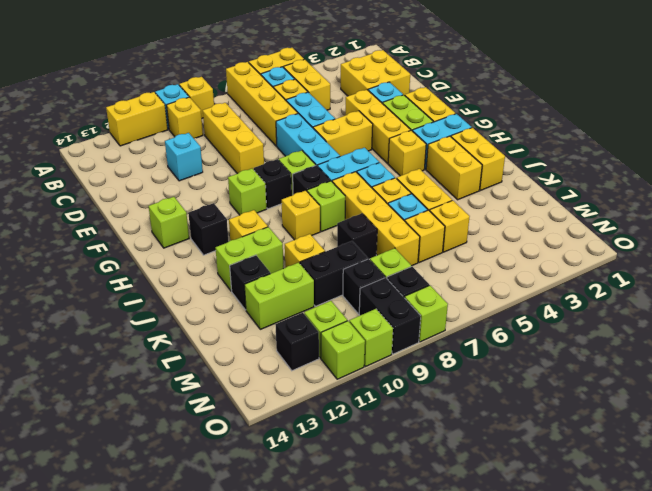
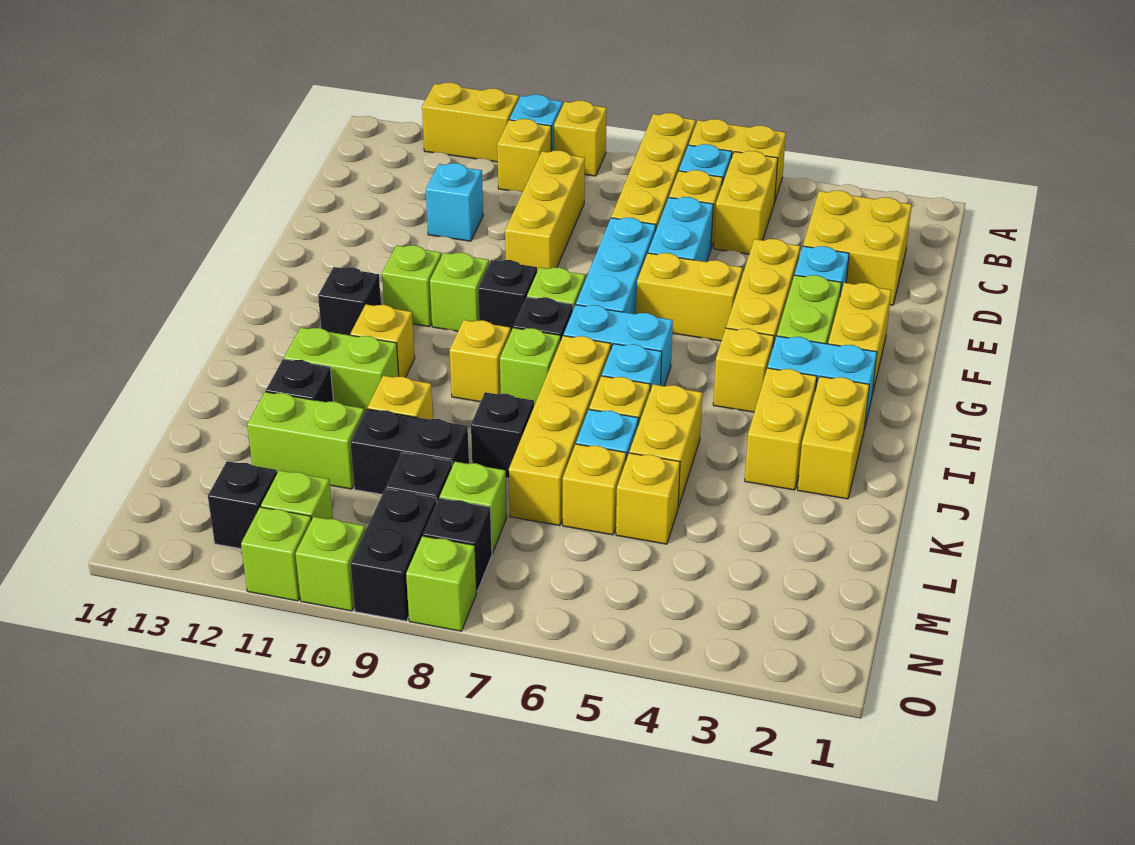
lime brick G13 level 1 -> lime brick G11 level 1

